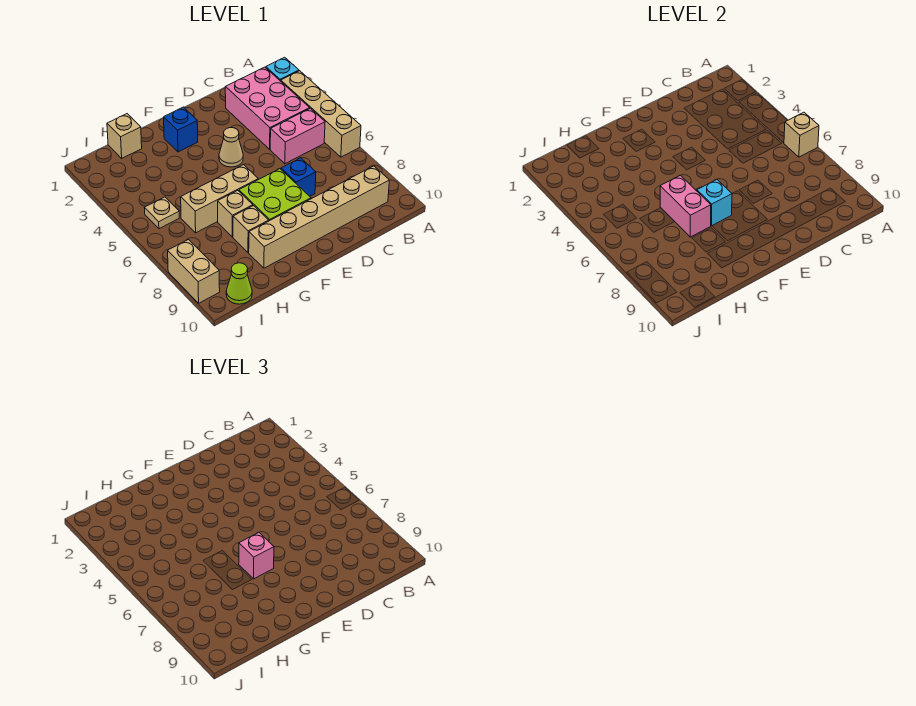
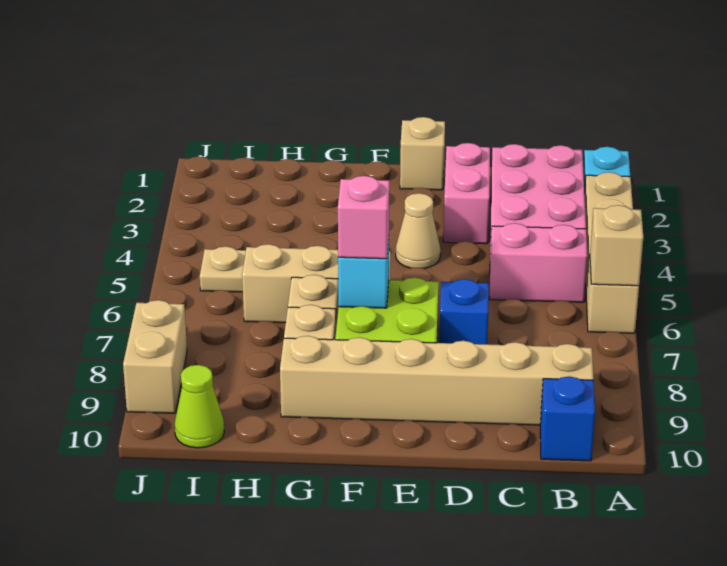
blue brick F2 level 1 -> blue brick B10 level 1
pink brick G6:G7 level 2 -> pink brick D2:D3 level 1
tan brick H1 level 1 -> tan brick E1 level 1

